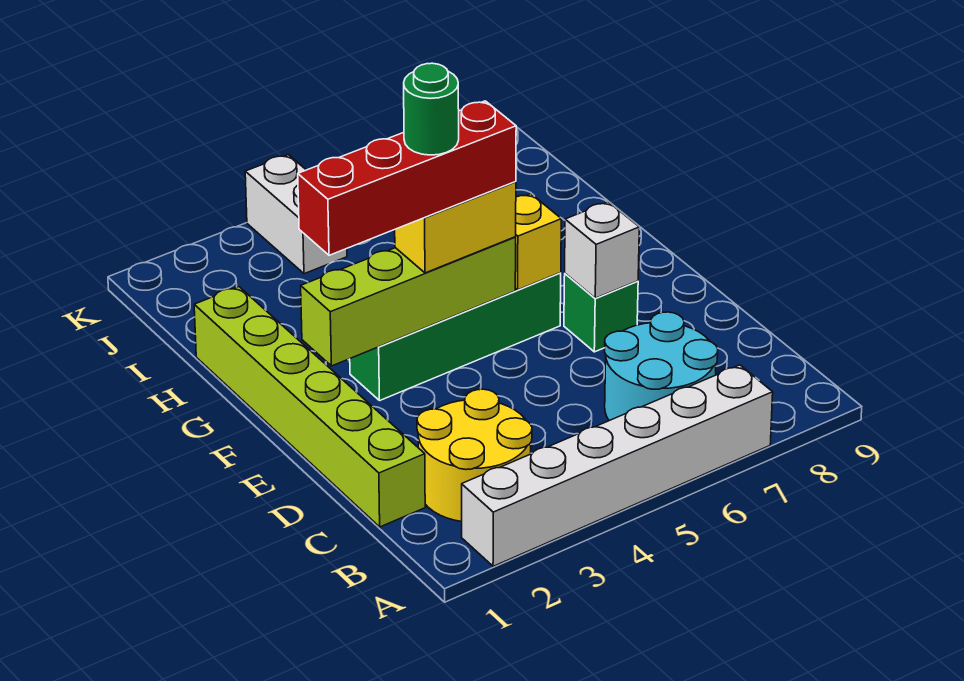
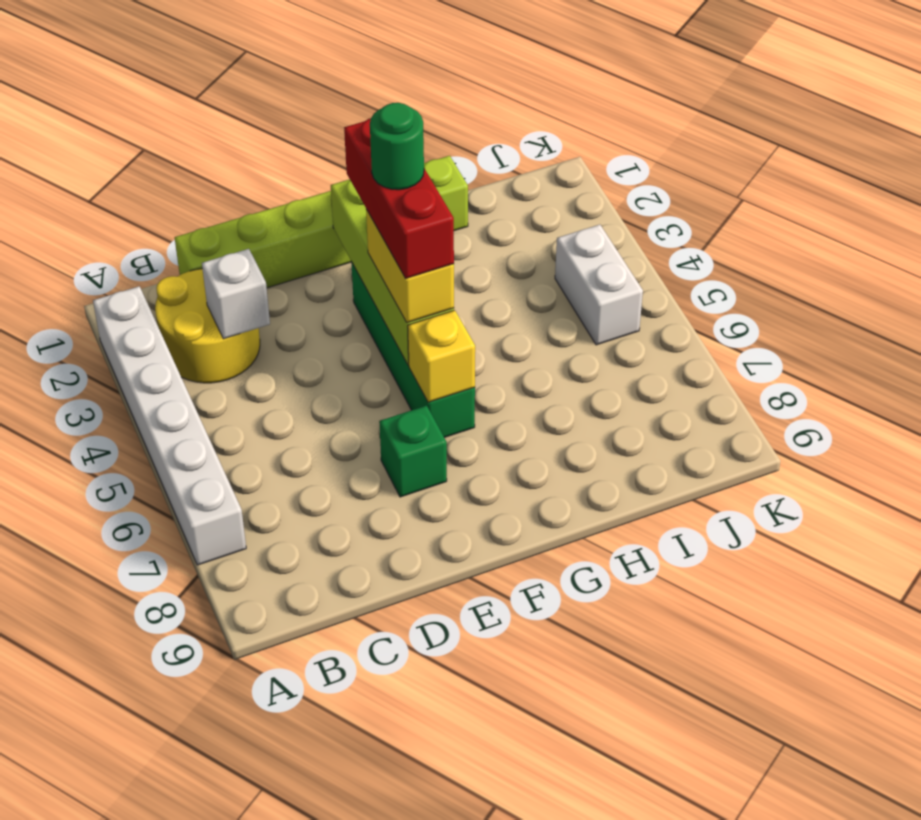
cyan round brick B6:C7 level 1 -> none
white brick E7 level 2 -> white brick C3 level 2
red brick F2:F5 level 4 -> red brick F3:F5 level 4
white brick J4:K4 level 1 -> white brick J4:J5 level 1

